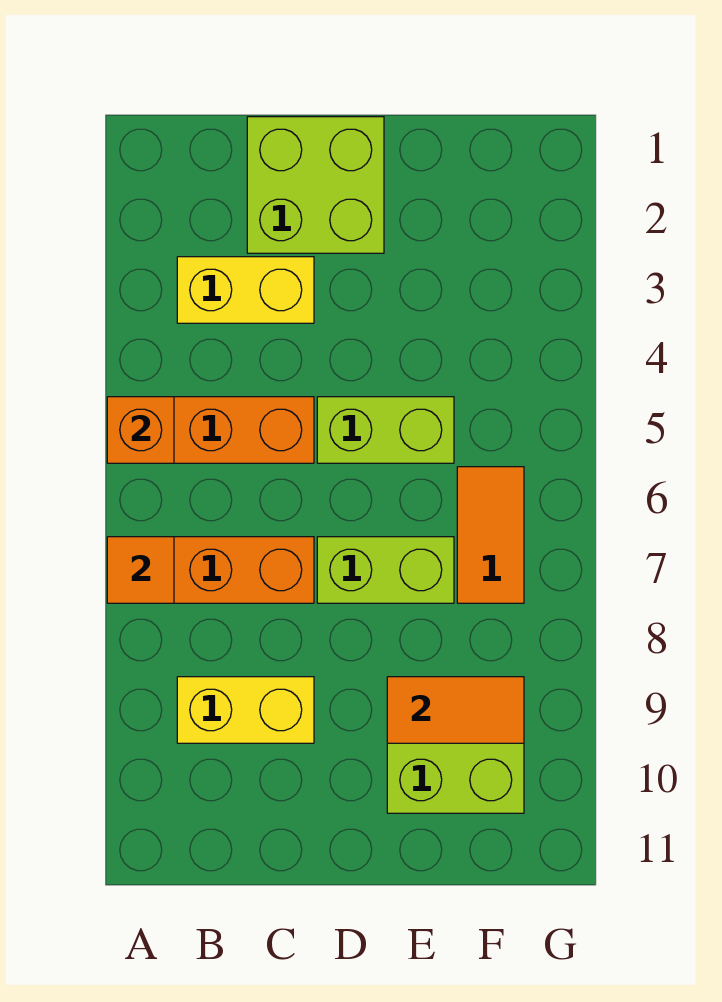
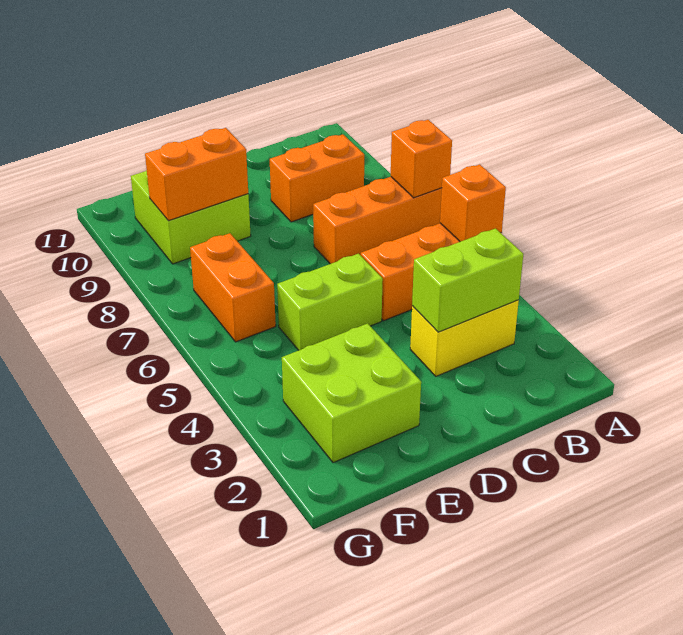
orange tile A7 level 2 -> orange brick A7 level 2
yellow brick B9:C9 level 1 -> orange brick B9:C9 level 1
lime brick C1:D2 level 1 -> lime brick E2:F3 level 1
lime brick D7:E7 level 1 -> lime brick B3:C3 level 2
orange tile E9:F9 level 2 -> orange brick E9:F9 level 2
orange tile F6:F7 level 1 -> orange brick F6:F7 level 1

